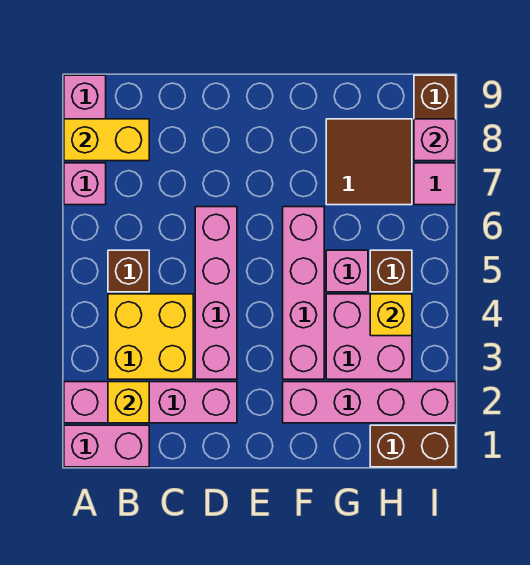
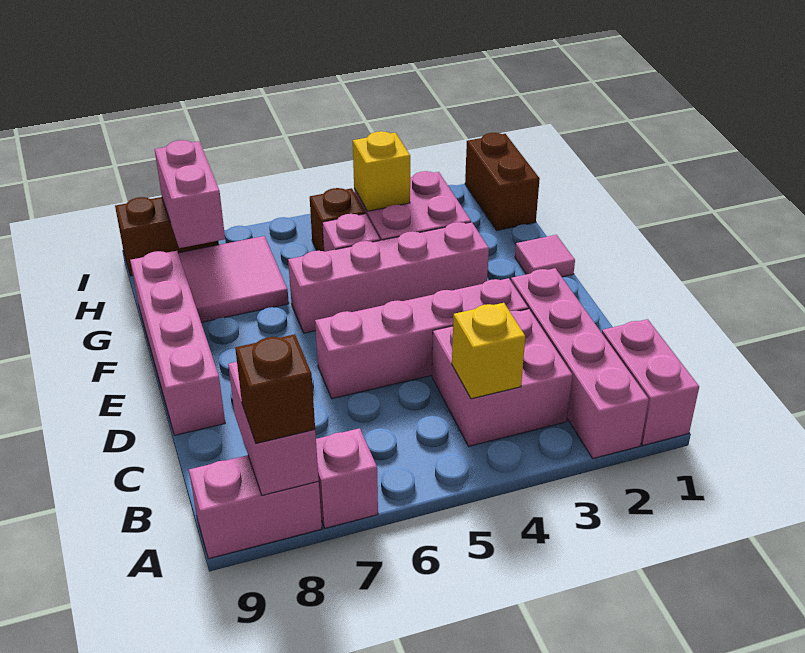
yellow brick A8:B8 level 2 -> pink brick A8:B8 level 2
yellow brick B2 level 2 -> yellow brick B4 level 2
yellow brick B3:C4 level 1 -> pink brick B3:C4 level 1
brown brick B5 level 1 -> brown brick A8 level 3
pink brick F2:I2 level 1 -> pink brick D9:G9 level 1
brown tile G7:H8 level 1 -> pink tile G7:H8 level 1
pink tile I7 level 1 -> pink tile F1 level 1
pink brick I8 level 2 -> pink brick H8:I8 level 2

